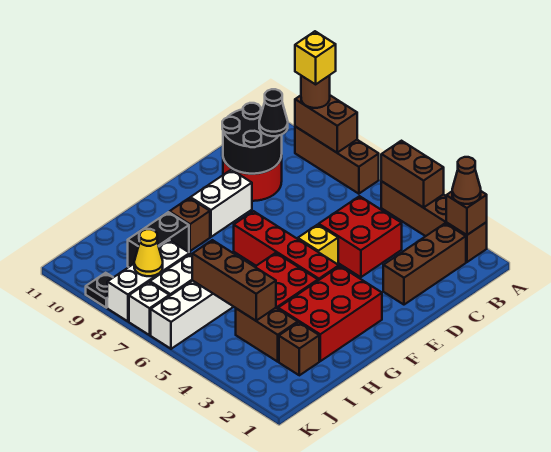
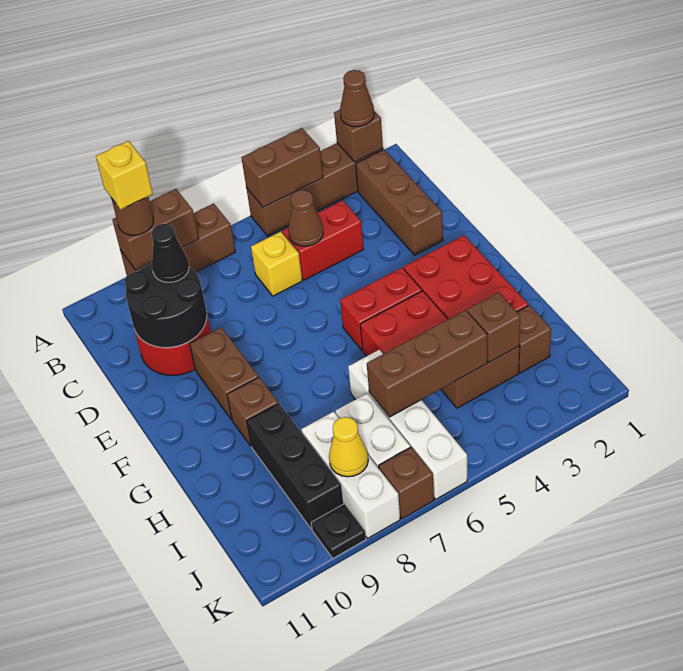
red brick C4:D5 level 1 -> red brick C4:C5 level 1
none -> brown cone C5 level 2
yellow brick E5 level 1 -> yellow brick C6 level 1
white brick E9:F9 level 1 -> brown brick E9:F9 level 1
red brick F4:F7 level 1 -> red brick F4:F5 level 1
black brick H9:I9 level 1 -> black brick H9:J9 level 1
none -> brown brick I3 level 2
white brick K7 level 1 -> brown brick K7 level 1

